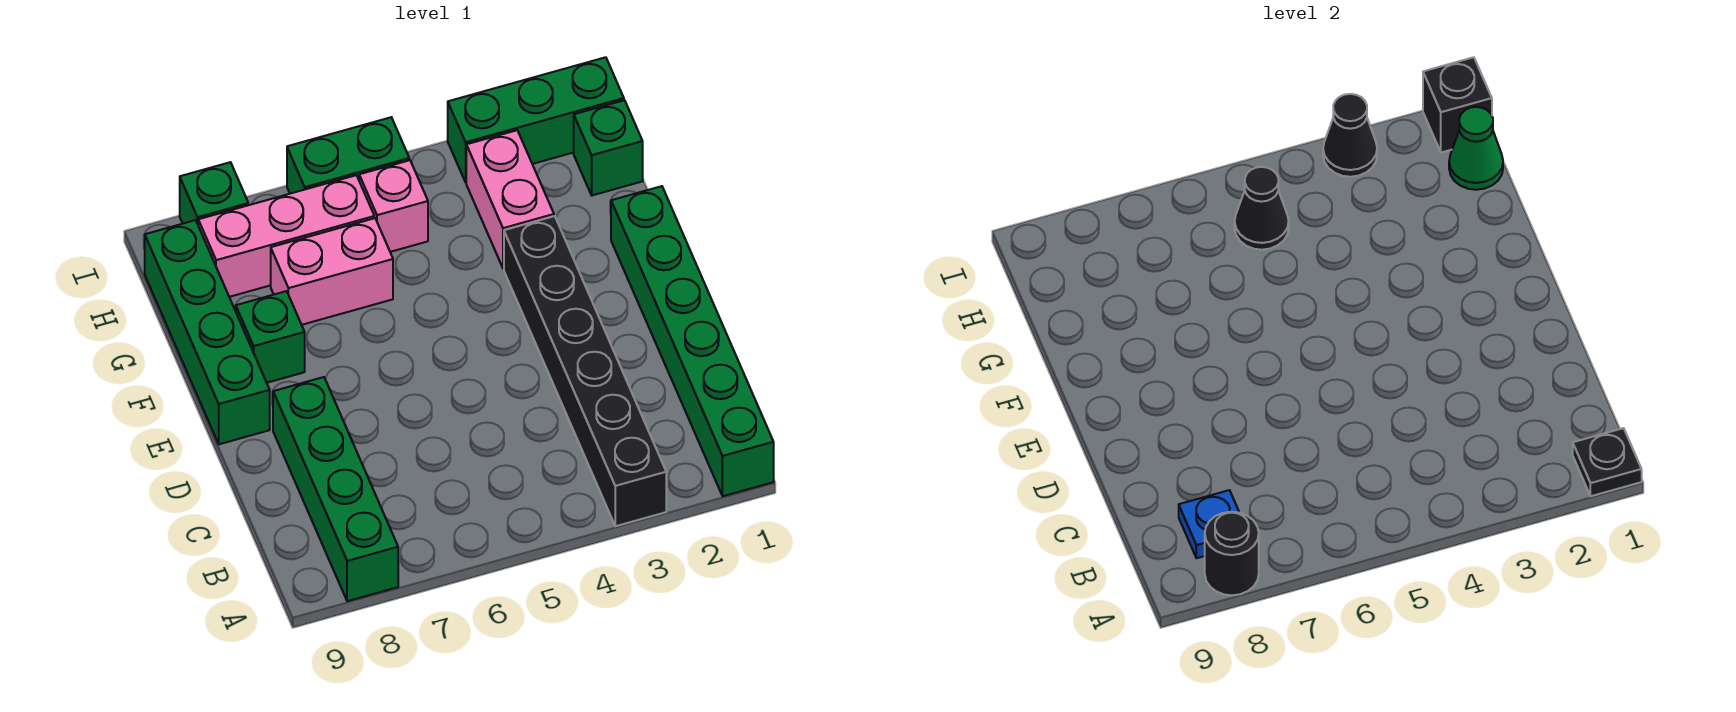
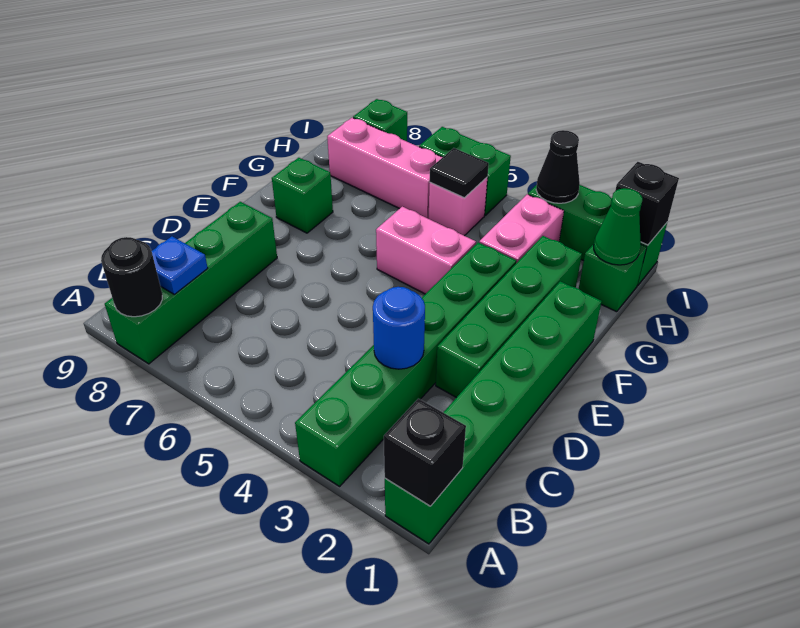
black plate A1 level 2 -> black brick A1 level 2
black brick A3:F3 level 1 -> green brick A3:F3 level 1
none -> blue round brick C3 level 2
green brick E9:H9 level 1 -> green brick D2:G2 level 1
pink brick G6:G7 level 1 -> pink brick F4:F5 level 1
black cone H5 level 2 -> black tile H5 level 2

